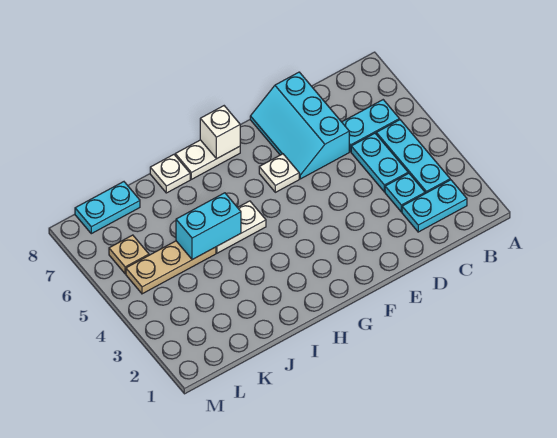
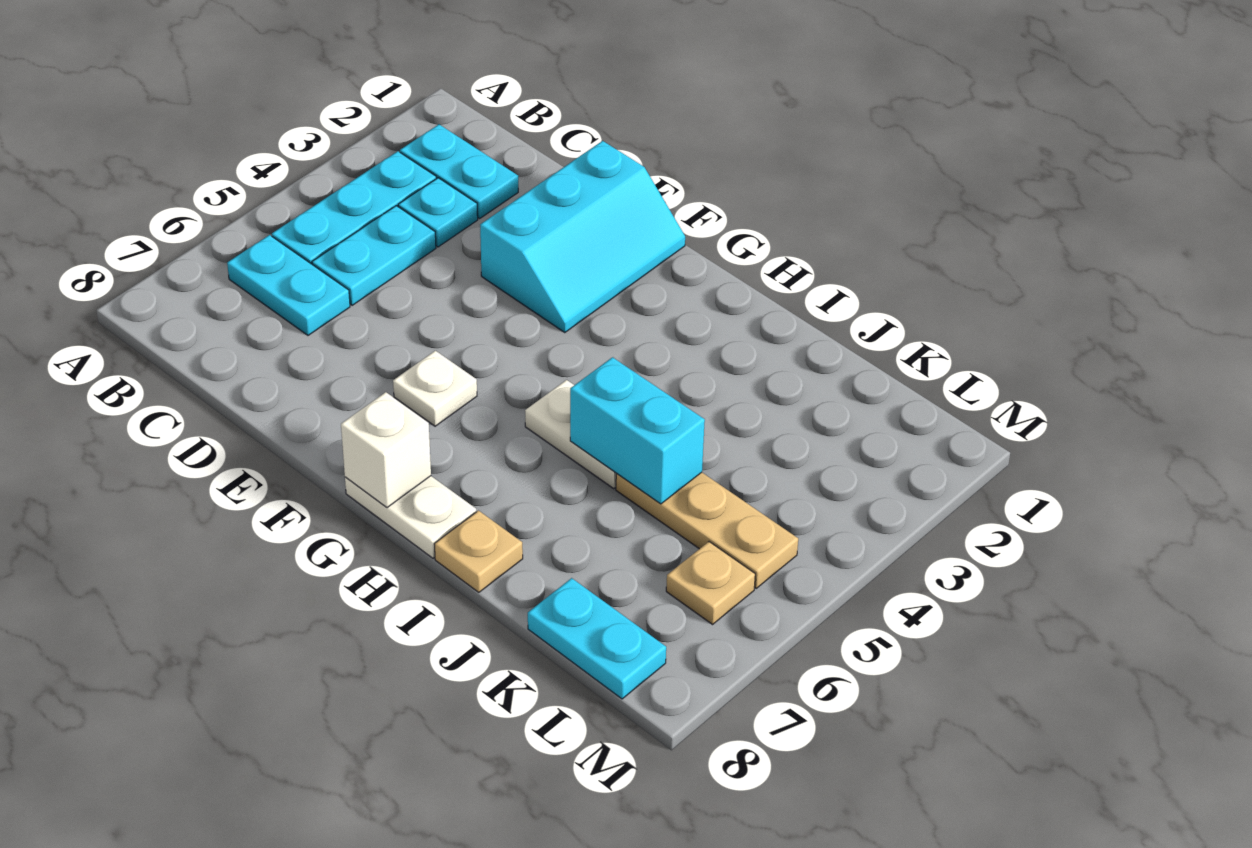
cyan slope D6:E8 level 1 top D -> cyan slope E1:F3 level 1 top E
white plate I8 level 1 -> tan plate I8 level 1

